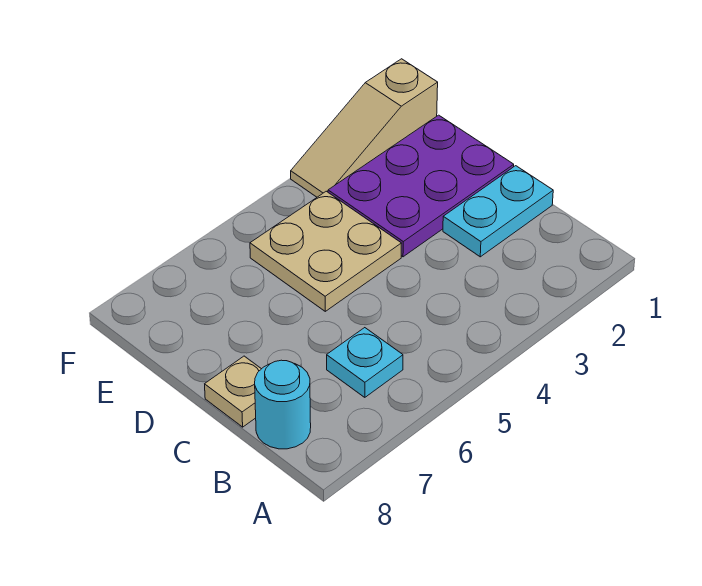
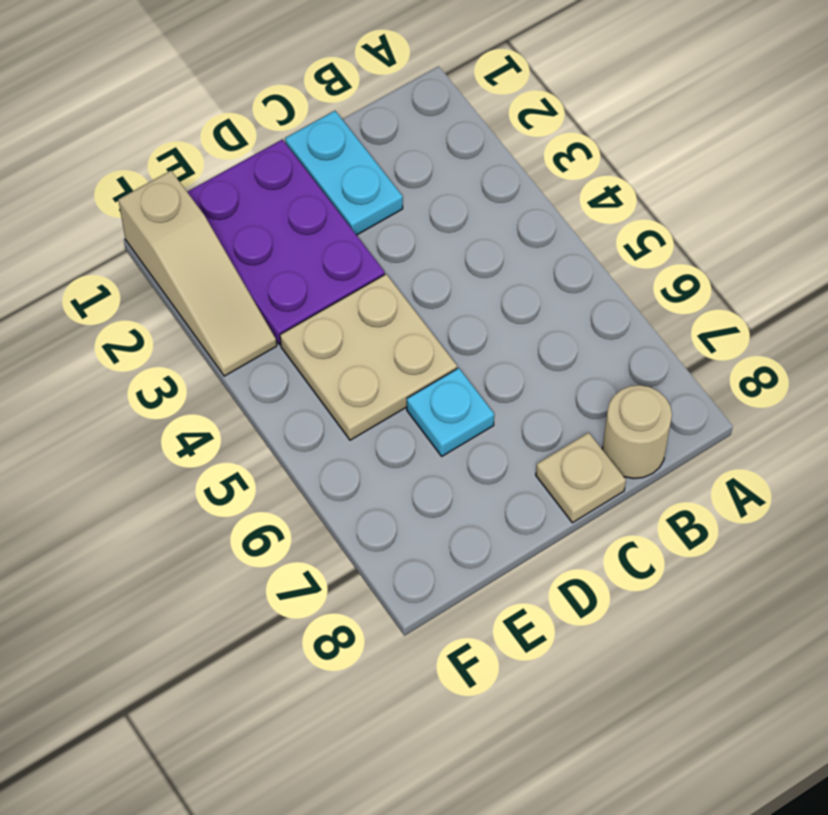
cyan plate B6 level 1 -> cyan plate D6 level 1
cyan round brick B8 level 1 -> tan round brick B8 level 1

